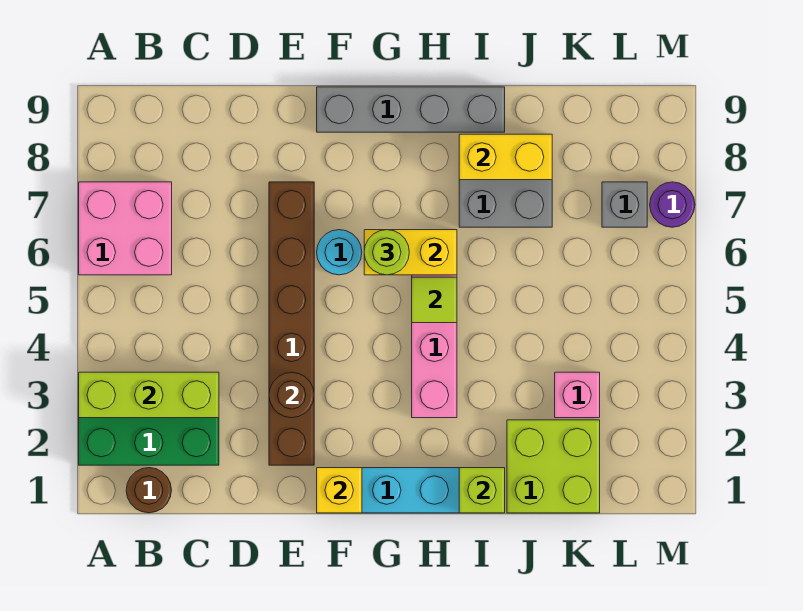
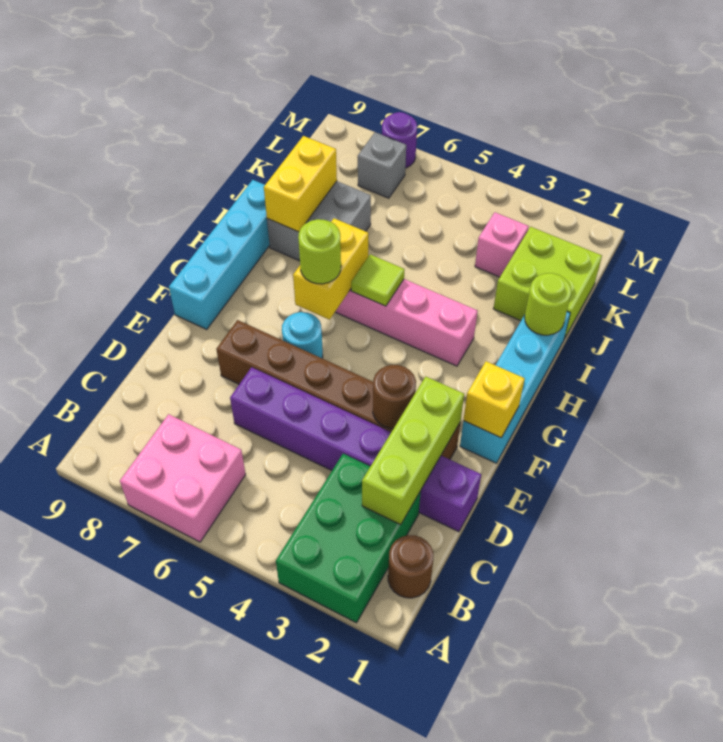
lime brick A3:C3 level 2 -> lime brick C2:E2 level 2
none -> purple brick D1:D6 level 1
grey brick F9:I9 level 1 -> cyan brick F9:I9 level 1
lime brick I1 level 2 -> lime round brick I1 level 2

